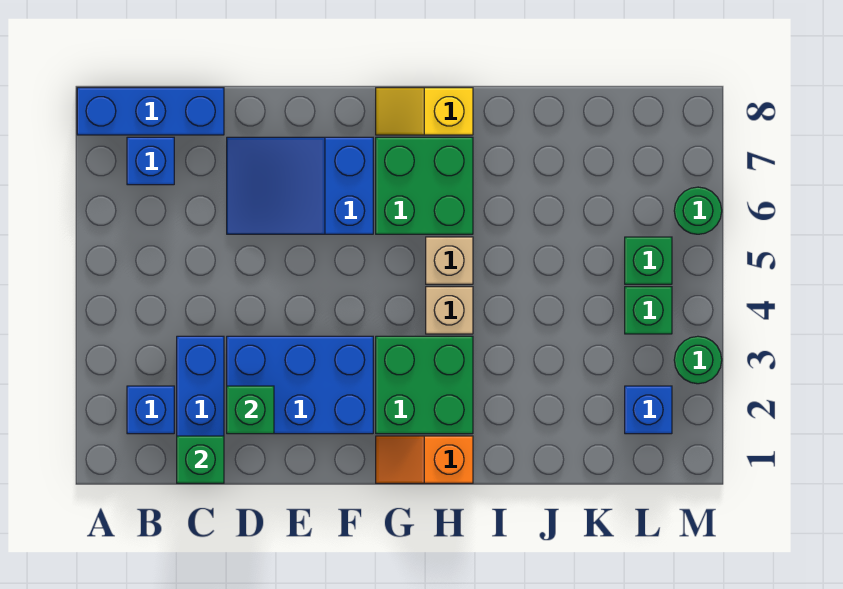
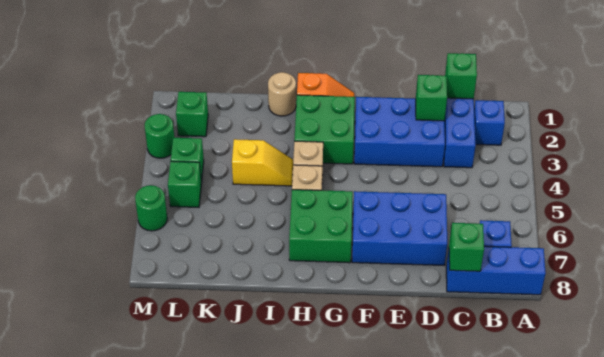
none -> green brick C8 level 2
blue slope D6:F7 level 1 top F -> blue brick D6:F7 level 1
yellow slope G8:H8 level 1 top H -> yellow slope I4:J4 level 1 top J
none -> tan round brick I1 level 1
blue brick L2 level 1 -> green brick L2 level 1

